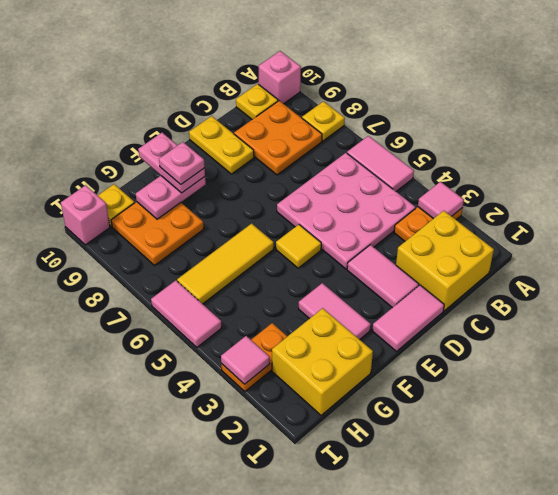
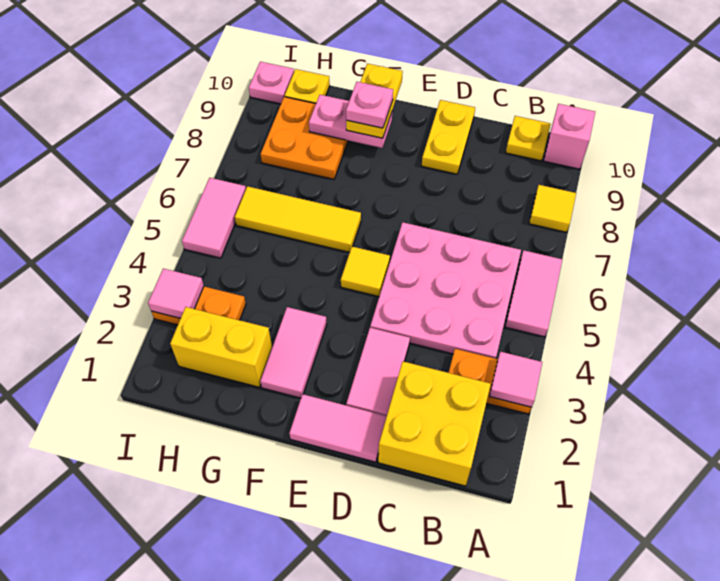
yellow plate A8 level 1 -> yellow tile A8 level 1
orange plate B8:C9 level 1 -> none
pink plate F9:F10 level 3 -> yellow plate F9:F10 level 3
yellow brick G1:H2 level 1 -> yellow brick G2:H2 level 1
pink brick I10 level 1 -> pink plate I10 level 1

